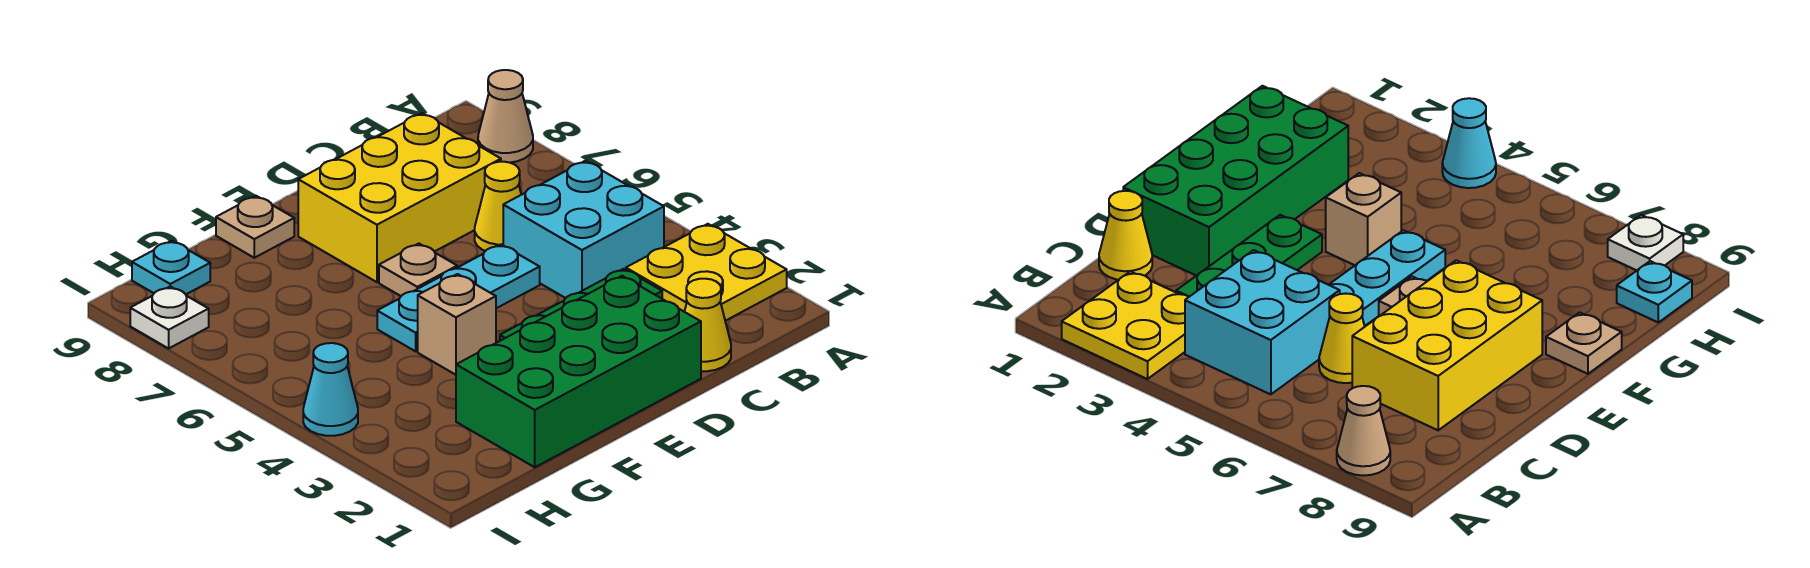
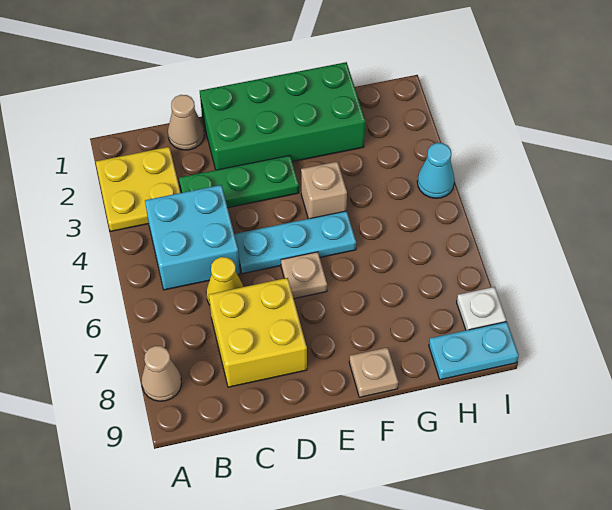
yellow cone C1 level 1 -> tan cone C1 level 1
yellow brick C7:E8 level 1 -> yellow brick C7:D8 level 1
cyan plate H9 level 1 -> cyan plate H9:I9 level 1

